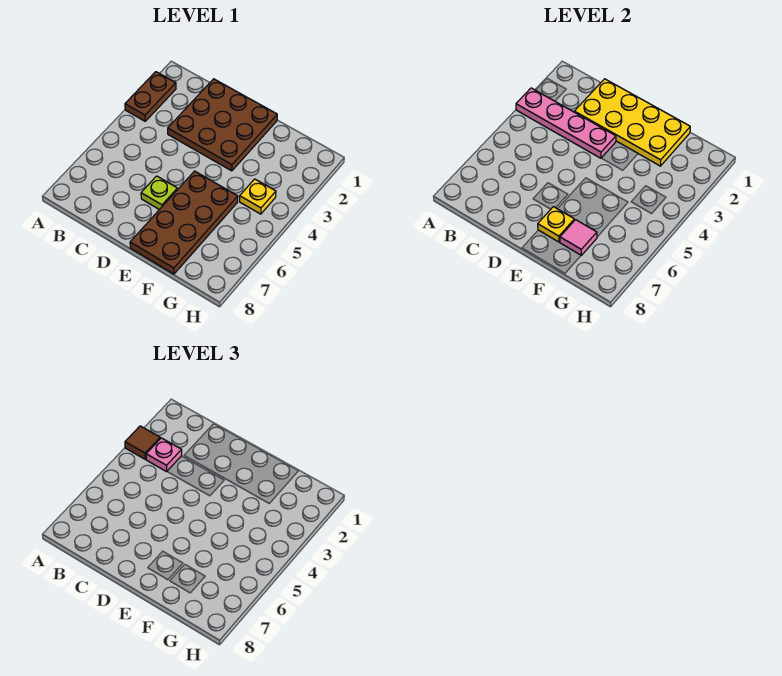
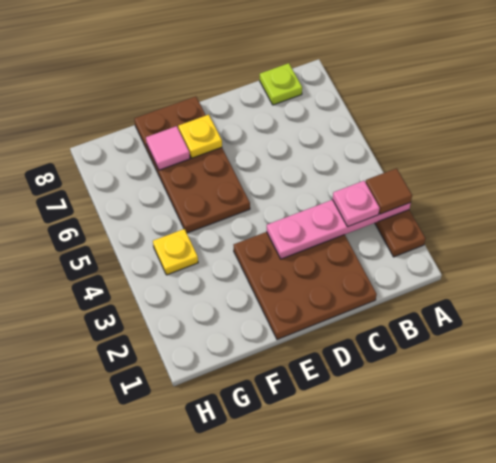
yellow plate C1:F2 level 2 -> none
lime plate D6 level 1 -> lime plate B8 level 1

